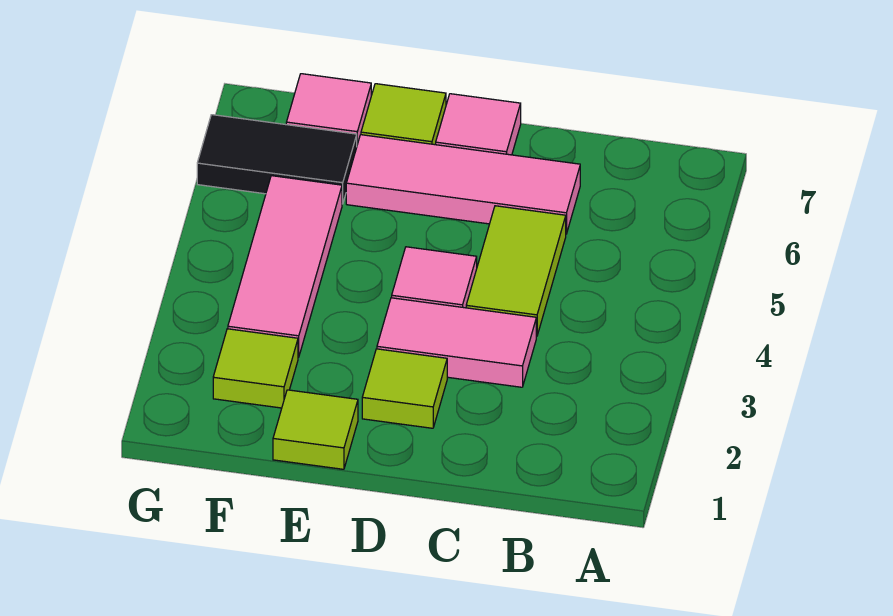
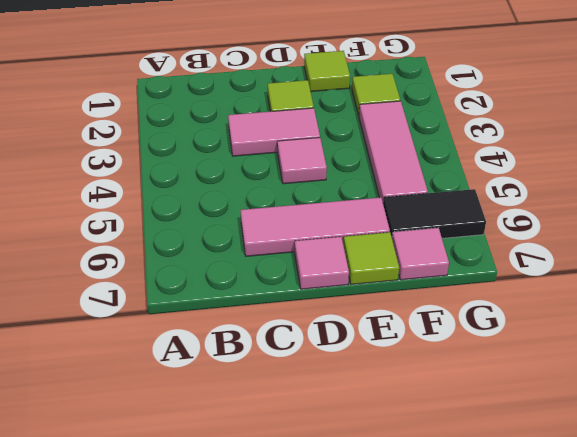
lime tile C4:C5 level 1 -> none

